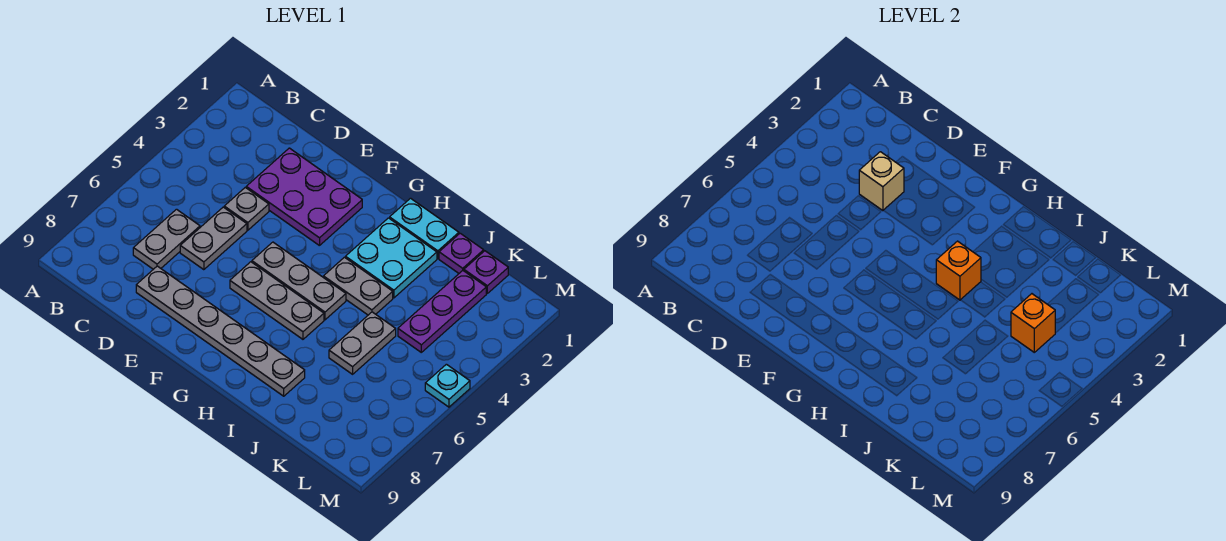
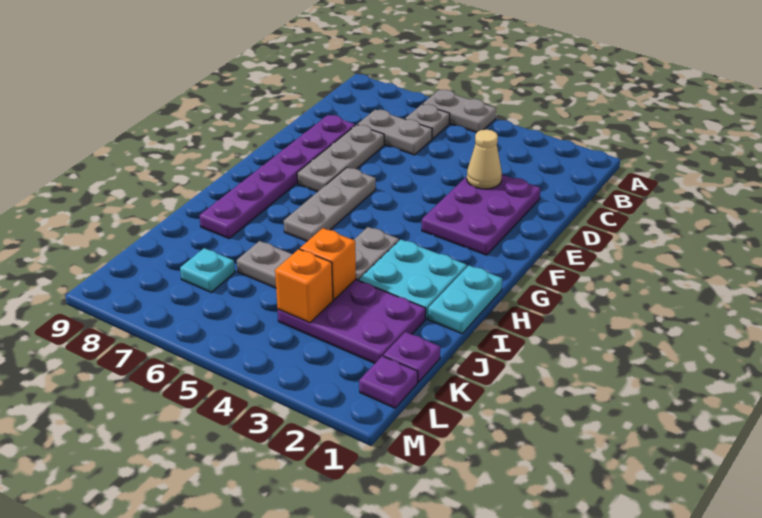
tan brick D3 level 2 -> tan cone D3 level 2
grey plate D4 level 1 -> grey plate B6 level 1
grey plate D5:D6 level 1 -> grey plate A5:A6 level 1
grey plate D8:I8 level 1 -> purple plate D8:I8 level 1
grey plate F5:H5 level 1 -> grey plate D7:F7 level 1
orange brick H4 level 2 -> orange brick J4 level 2
purple plate J1 level 1 -> purple plate L1 level 1
purple plate K2:K4 level 1 -> purple plate J2:K4 level 1
cyan plate M5 level 1 -> cyan plate K7 level 1

